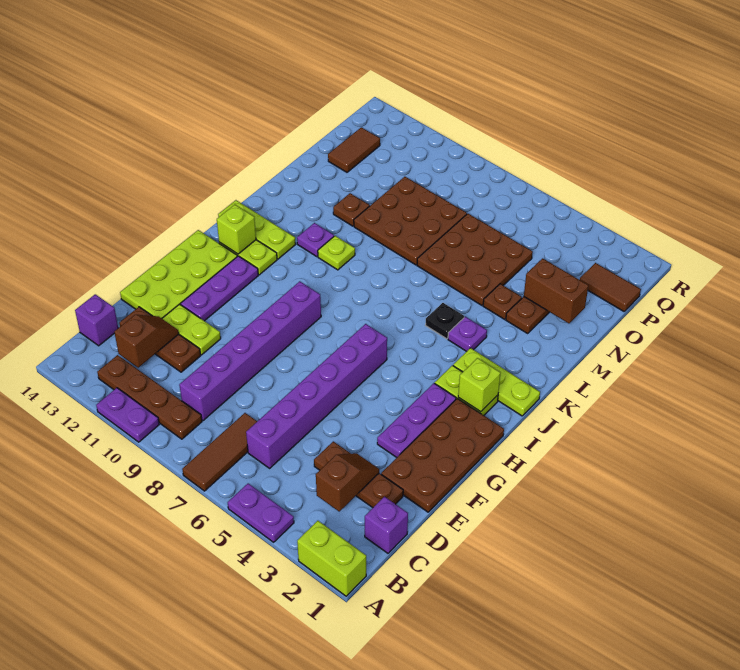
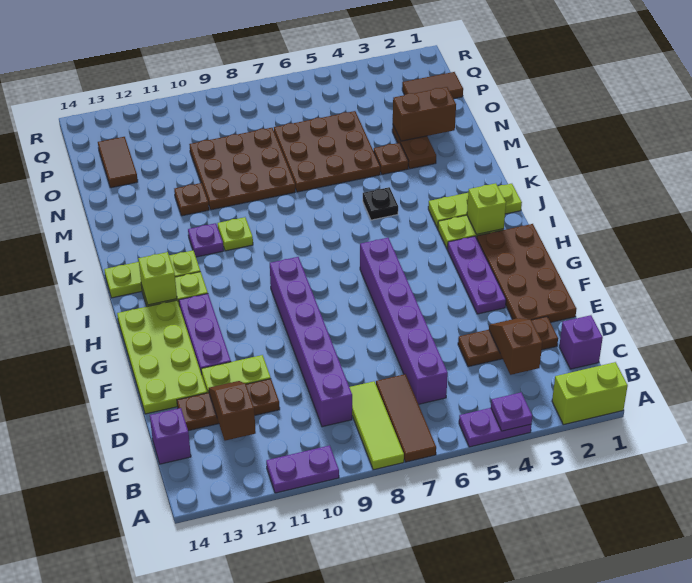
none -> lime tile A8:C8 level 1
brown plate B9:B12 level 1 -> none
purple plate K4 level 1 -> purple plate A4 level 2

